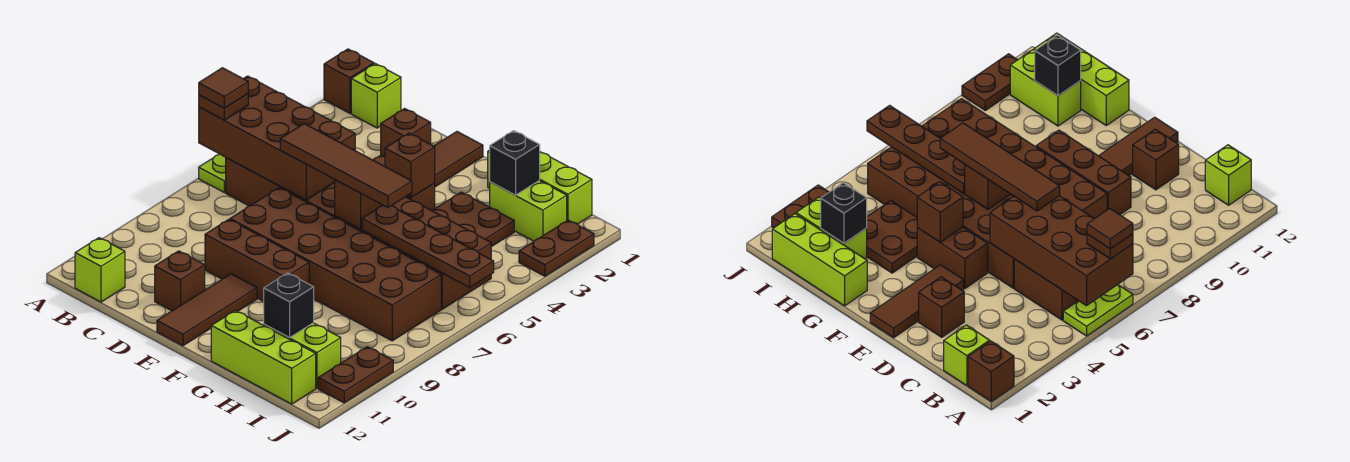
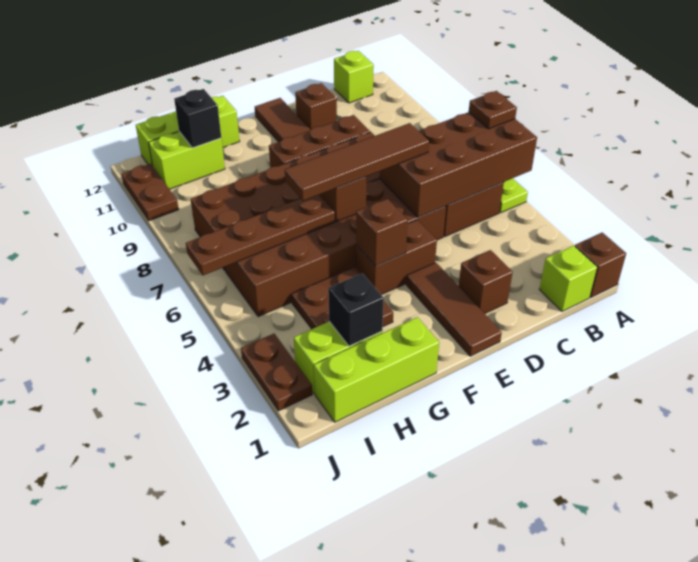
brown tile A6 level 4 -> none

